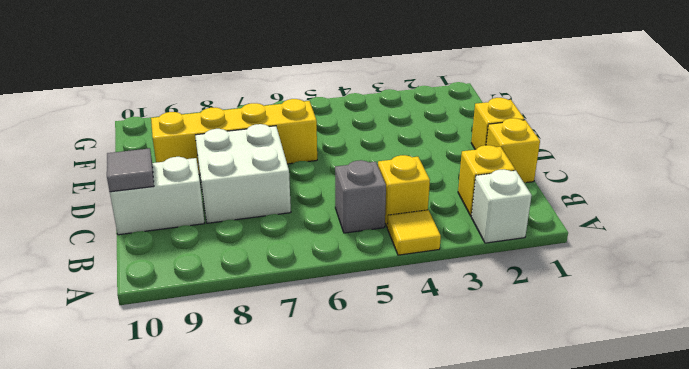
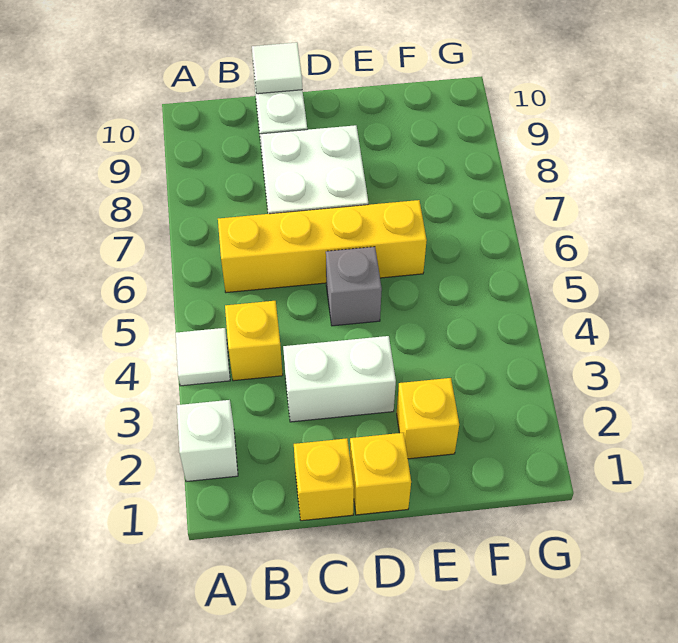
yellow tile A4 level 1 -> white tile A4 level 1
yellow brick B2 level 1 -> yellow brick E2 level 1
grey brick B5 level 1 -> grey brick D5 level 1
none -> white brick C3:D3 level 1
grey tile C10 level 2 -> white tile C10 level 2
yellow brick E6:E9 level 1 -> yellow brick B6:E6 level 1

